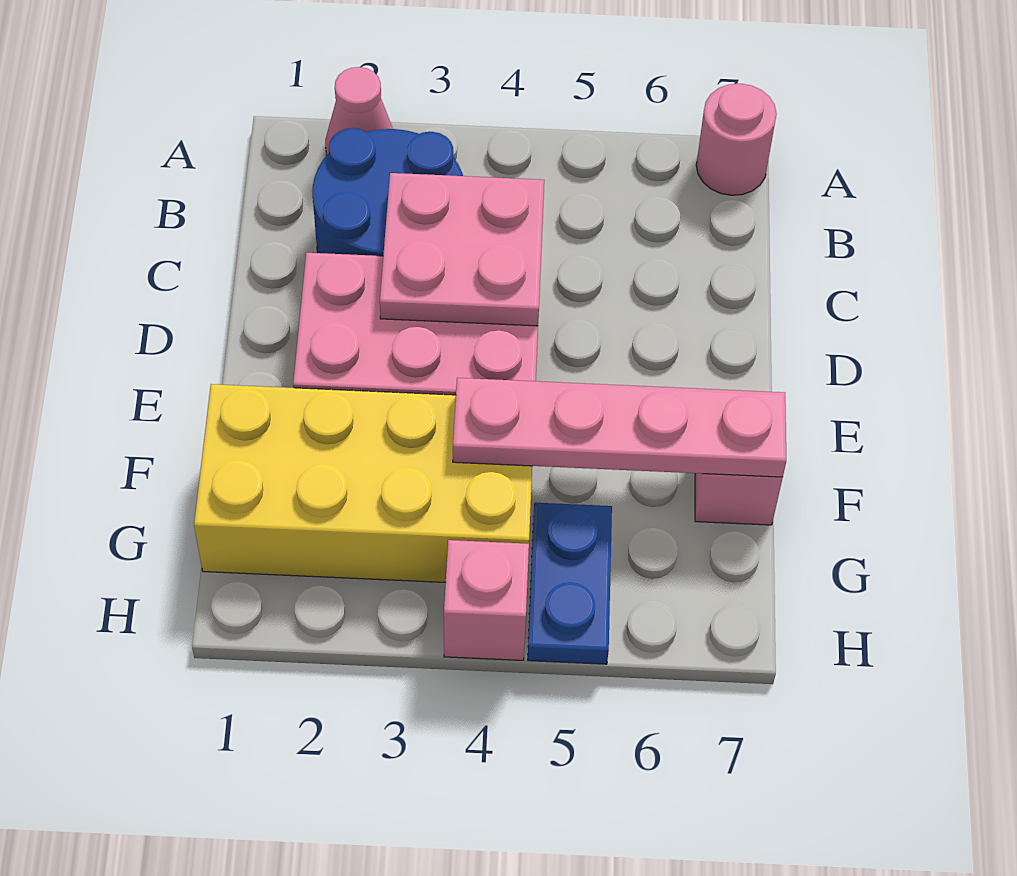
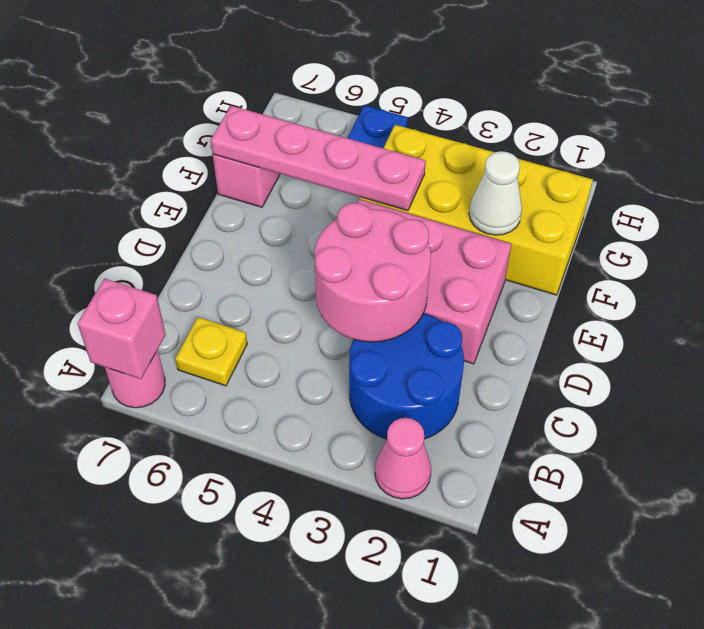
none -> yellow plate B6 level 1
pink plate C3:D4 level 2 -> pink round brick C3:D4 level 2
none -> white cone F2 level 2
pink brick H4 level 1 -> pink brick A7 level 2

